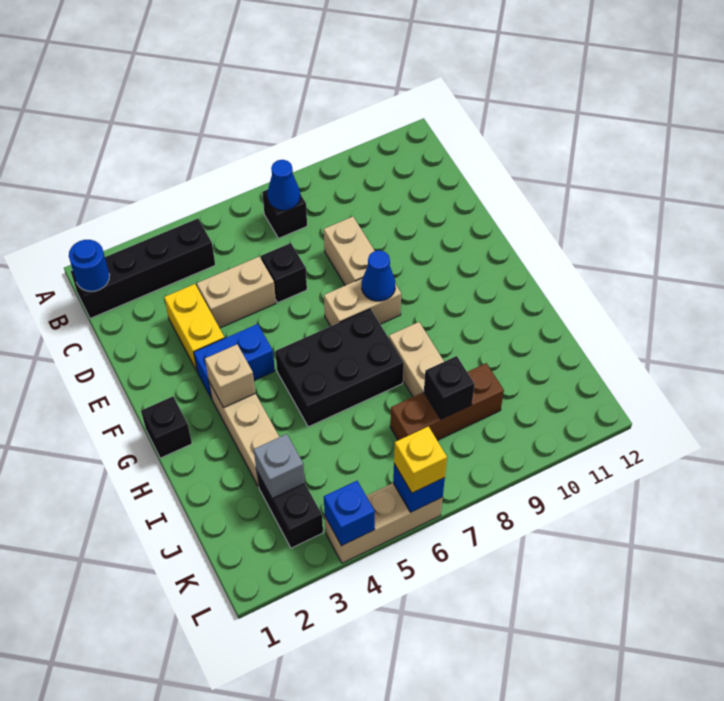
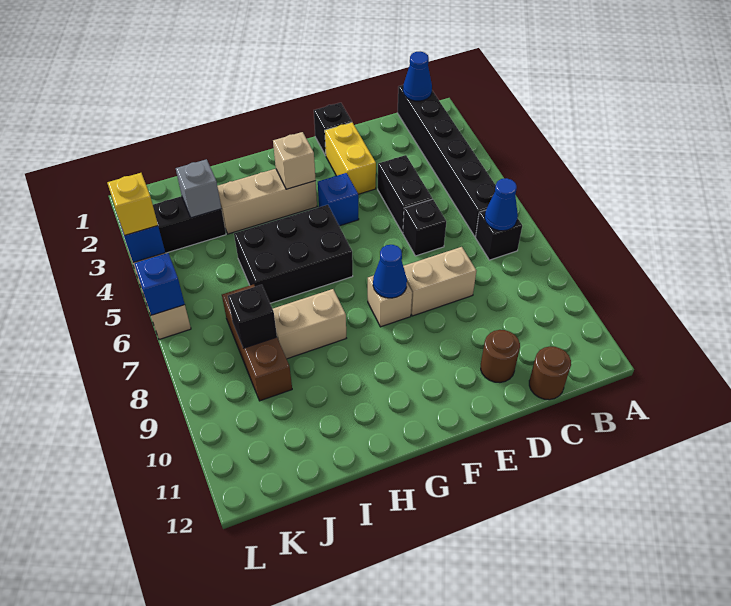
black brick B1:B4 level 1 -> black brick B1:B6 level 1
blue round brick B1 level 2 -> blue cone B1 level 2
none -> brown round brick C12 level 1
yellow brick D3:E3 level 1 -> yellow brick E2:E3 level 1
tan brick D4:D5 level 1 -> black brick D4:D5 level 1
none -> brown round brick D11 level 1
blue brick F3:F4 level 1 -> blue brick F4 level 1
tan brick F7:F8 level 1 -> tan brick F8 level 1
black brick G1 level 1 -> black brick E1 level 1
black brick G5:H7 level 1 -> black brick G5:I6 level 1
yellow brick L6 level 3 -> yellow brick L4 level 3

